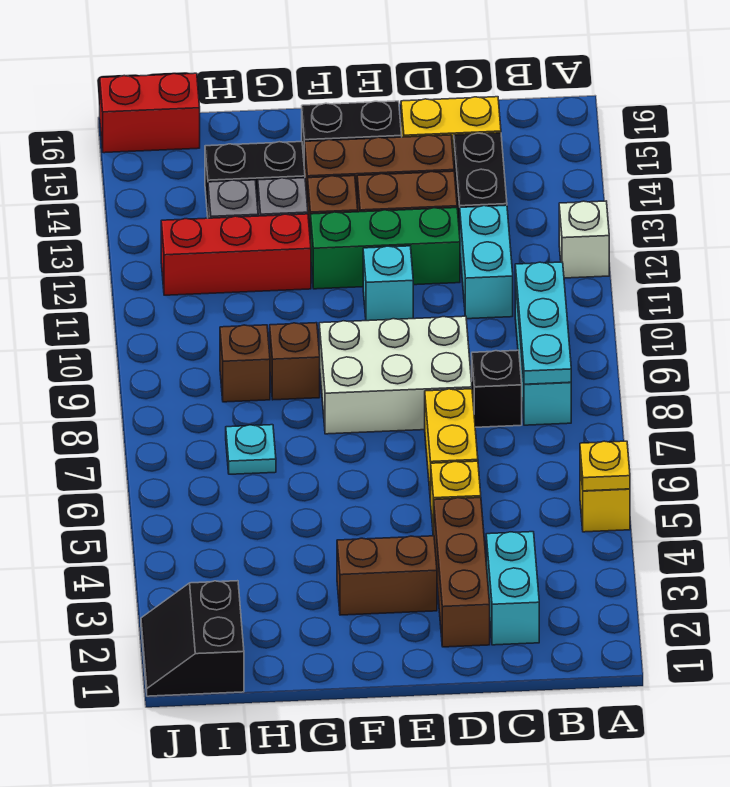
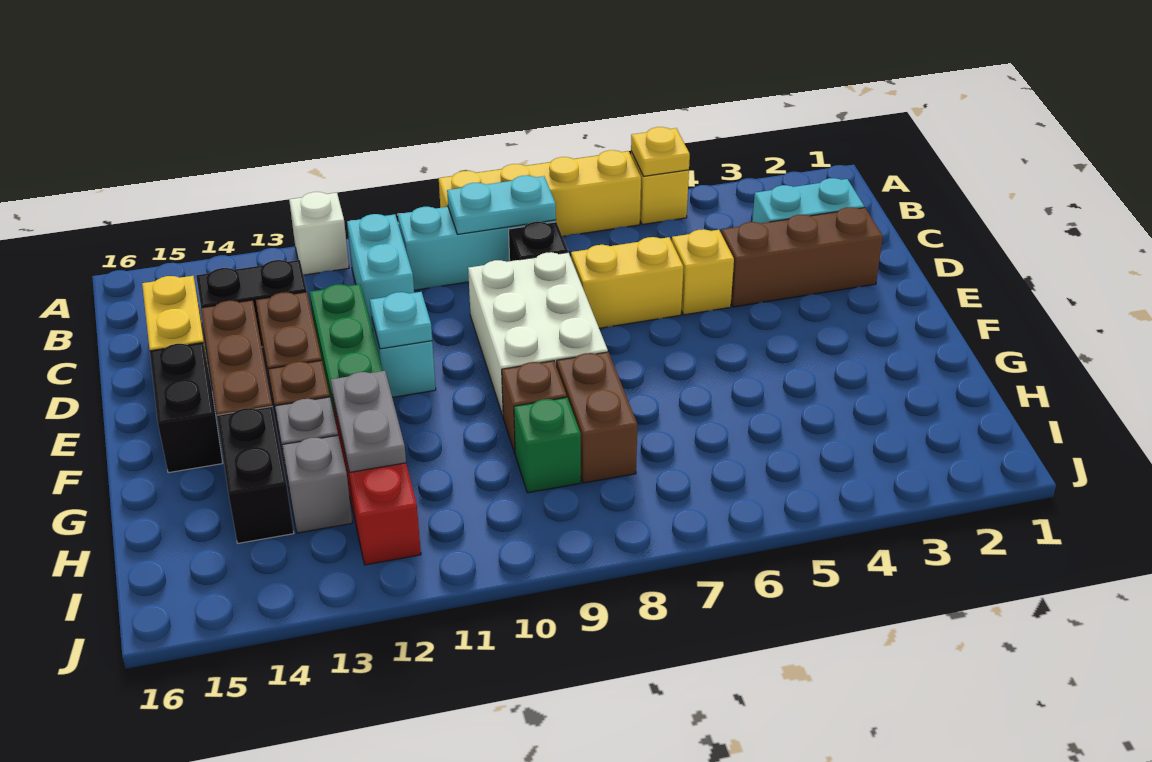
none -> yellow brick A6:A9 level 1
cyan plate B8:B10 level 2 -> cyan plate B8:B9 level 2
cyan brick C11:C12 level 1 -> cyan brick B11:C11 level 1
brown brick E3:F3 level 1 -> brown brick G8:H8 level 1
none -> grey plate G12:H12 level 2
cyan plate H7 level 1 -> cyan plate E11 level 2
brown brick H9 level 1 -> green brick H9 level 1
black slope I1:J2 level 1 top I -> none
red brick I16:J16 level 1 -> none

